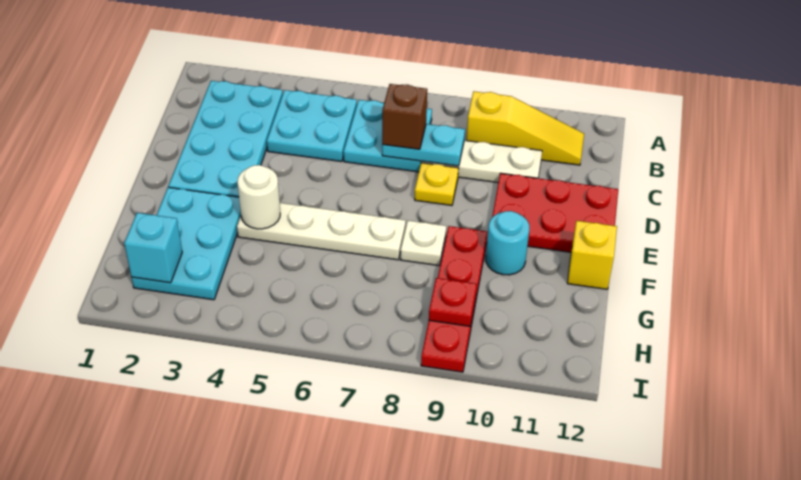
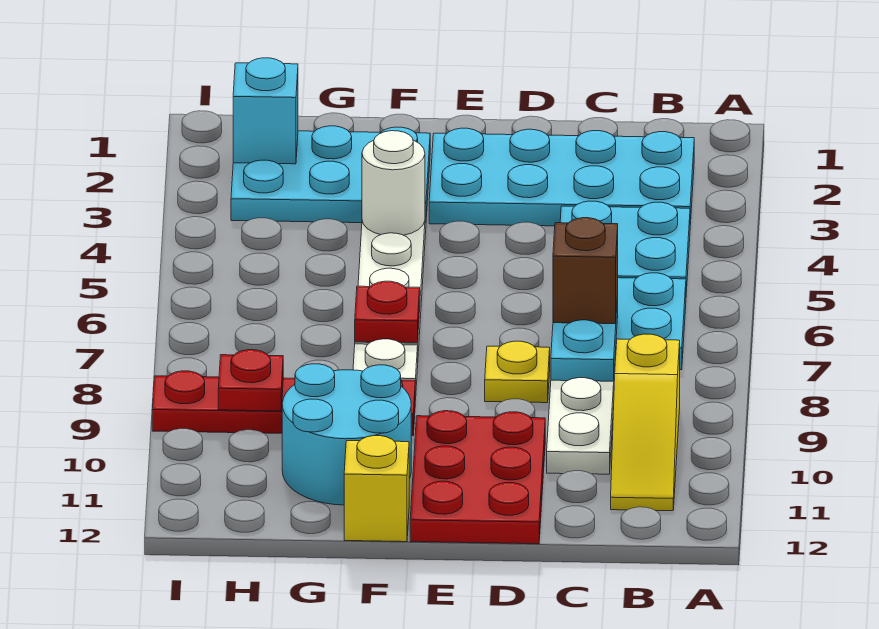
none -> red plate F7 level 2
cyan round brick F10 level 1 -> cyan round brick F10:G11 level 1

